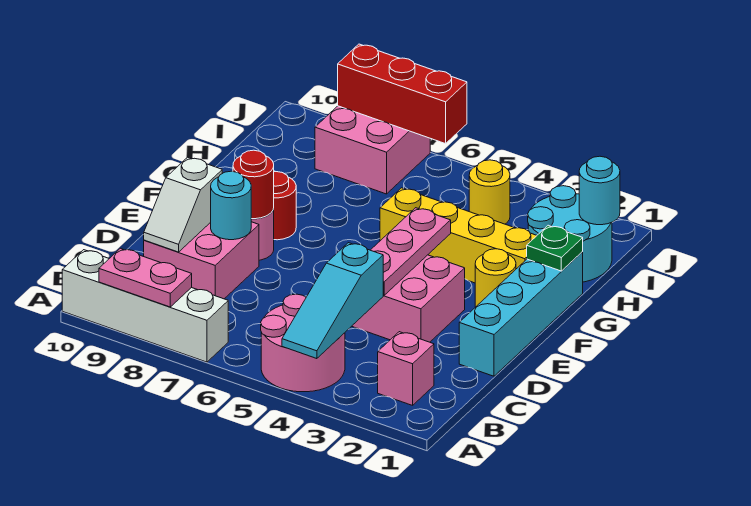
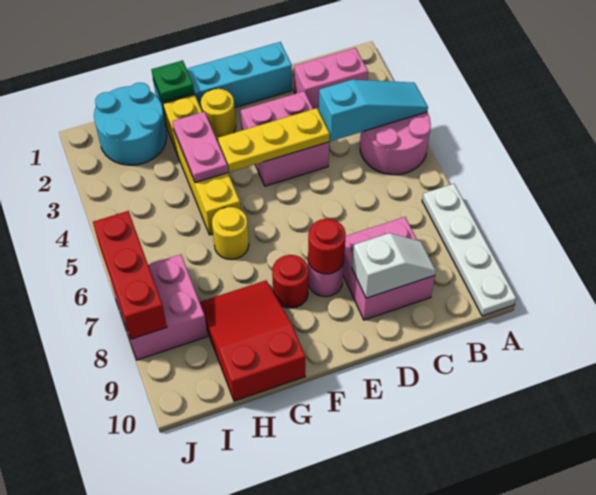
white brick A7:A10 level 1 -> white plate A7:A10 level 1
pink plate A8:A9 level 2 -> pink plate G3:G4 level 2
pink brick B2 level 1 -> pink brick B2:C2 level 1
pink plate D4:F4 level 2 -> yellow plate D4:F4 level 2
cyan round brick D8 level 2 -> none
none -> red slope G8:H10 level 1 top 10
cyan round brick I1 level 2 -> none
yellow round brick I4 level 1 -> yellow round brick G6 level 1

